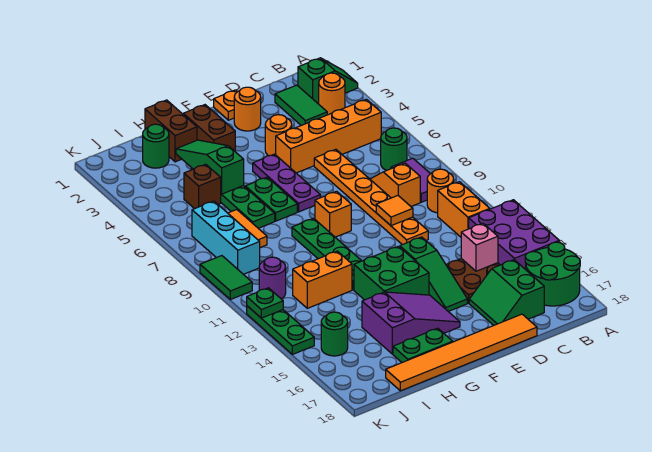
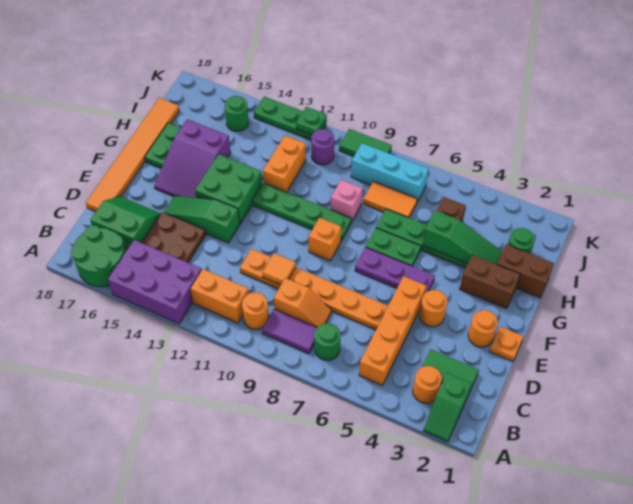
pink brick C14 level 2 -> pink brick H9 level 1

